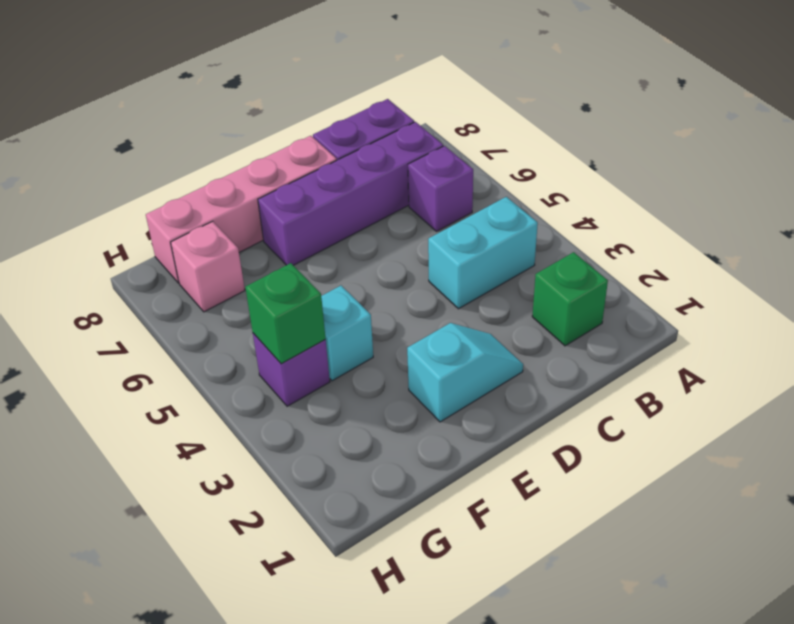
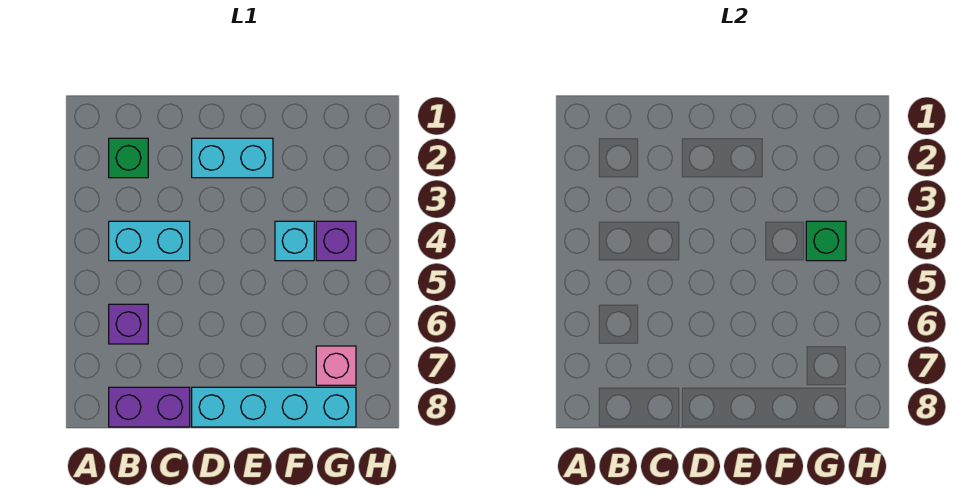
purple brick B7:E7 level 1 -> none
cyan slope D2:E2 level 1 top E -> cyan brick D2:E2 level 1
pink brick D8:G8 level 1 -> cyan brick D8:G8 level 1

